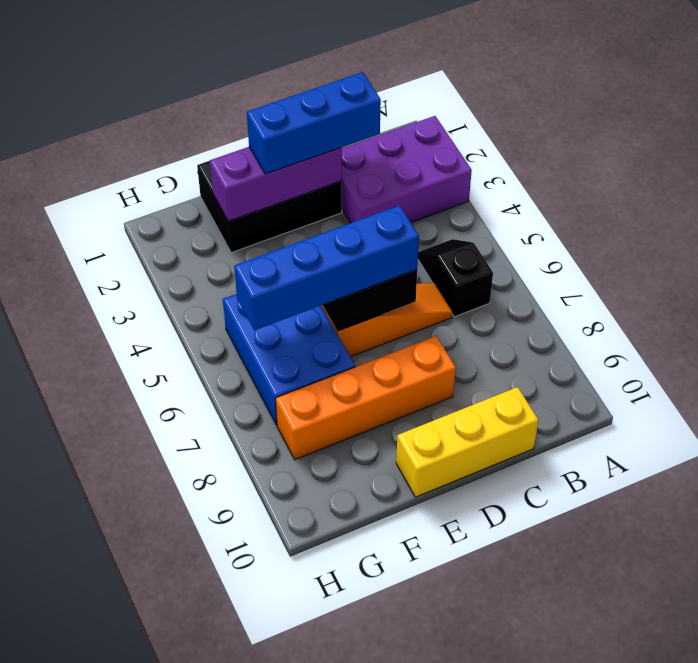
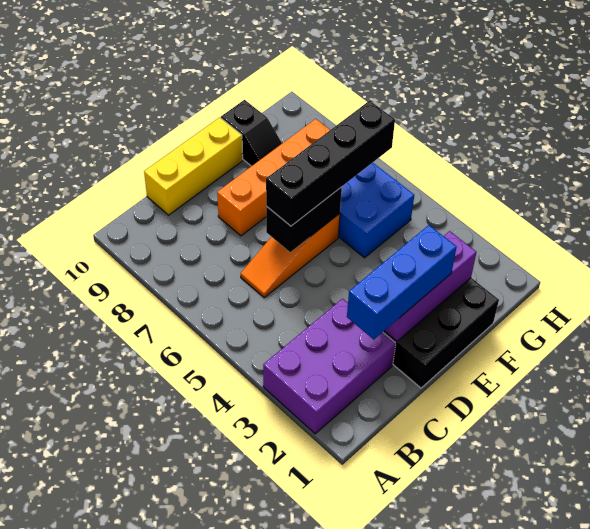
black slope B5:B6 level 1 top 6 -> black slope F9:F10 level 1 top 10
blue brick D6:G6 level 3 -> black brick D6:G6 level 3

